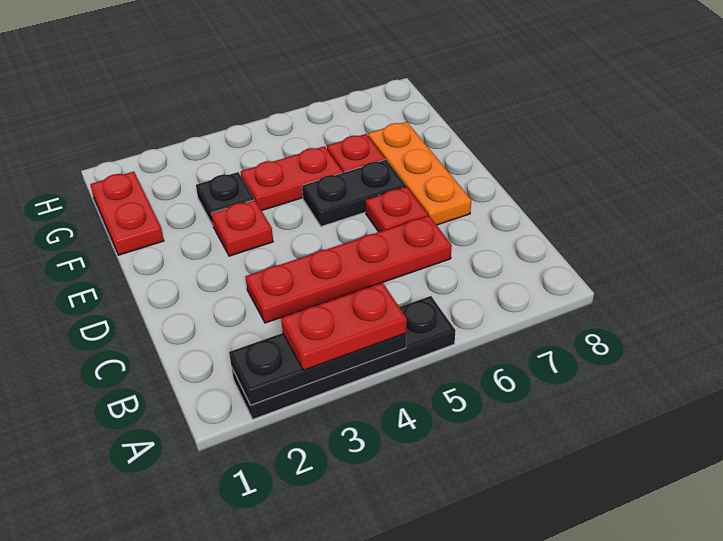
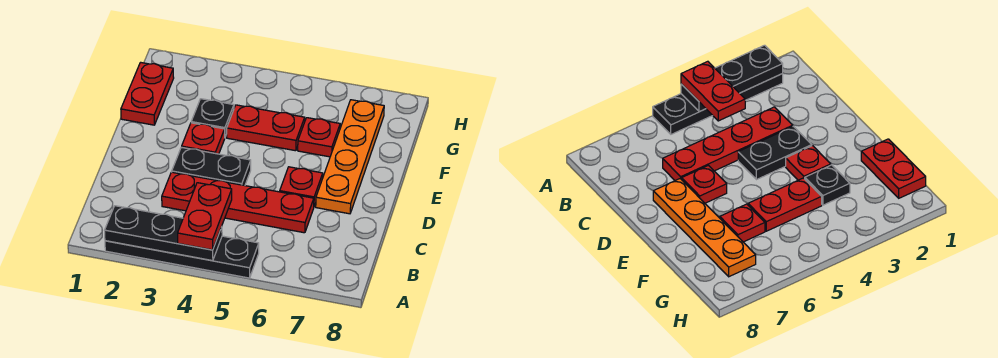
red plate A3:A4 level 3 -> red plate A4:B4 level 3
orange plate D7:F7 level 1 -> orange plate D7:G7 level 1
black plate E5:E6 level 1 -> black plate D3:D4 level 1

